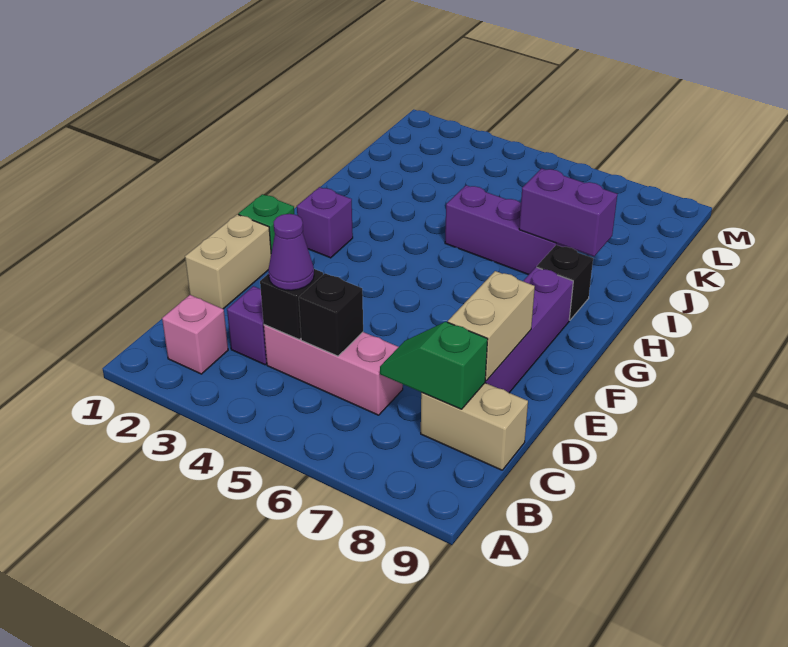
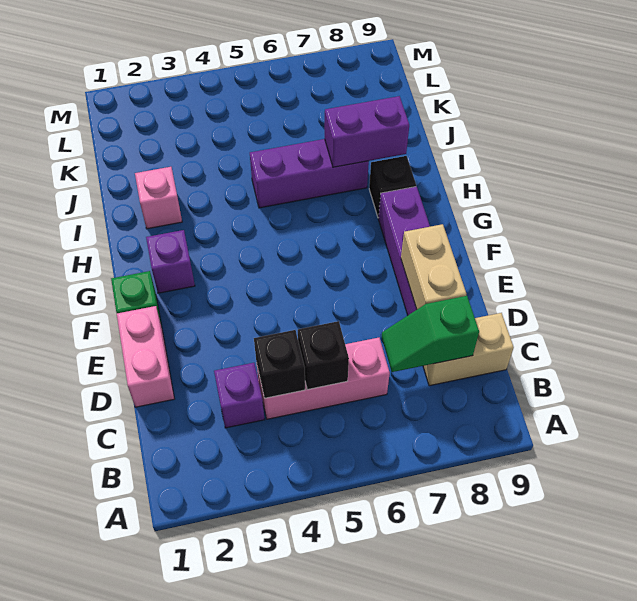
pink brick B2 level 1 -> pink brick I2 level 1
purple cone C4 level 3 -> none
tan brick D1:E1 level 1 -> pink brick D1:E1 level 1

